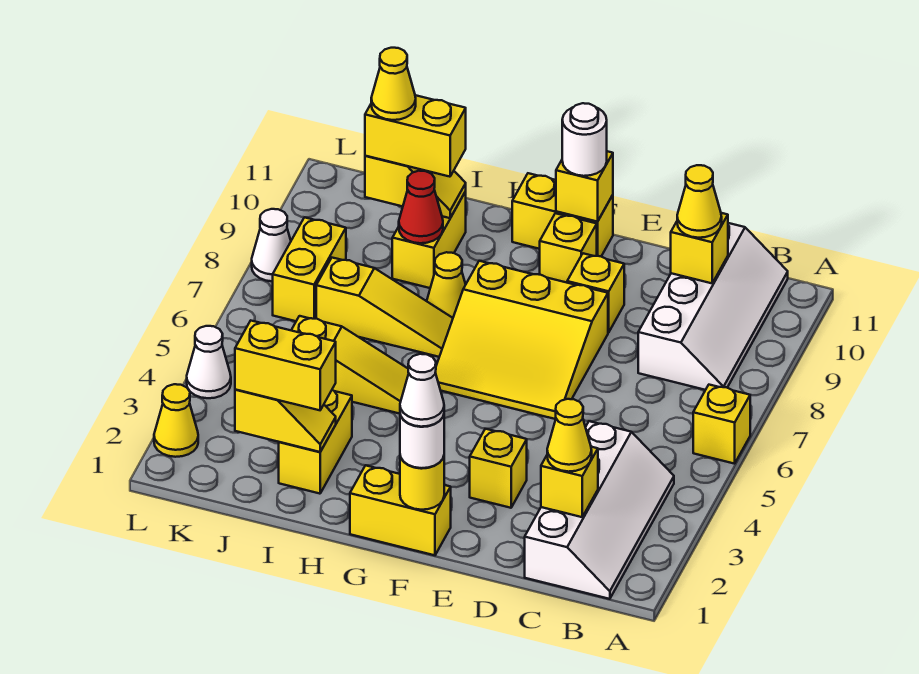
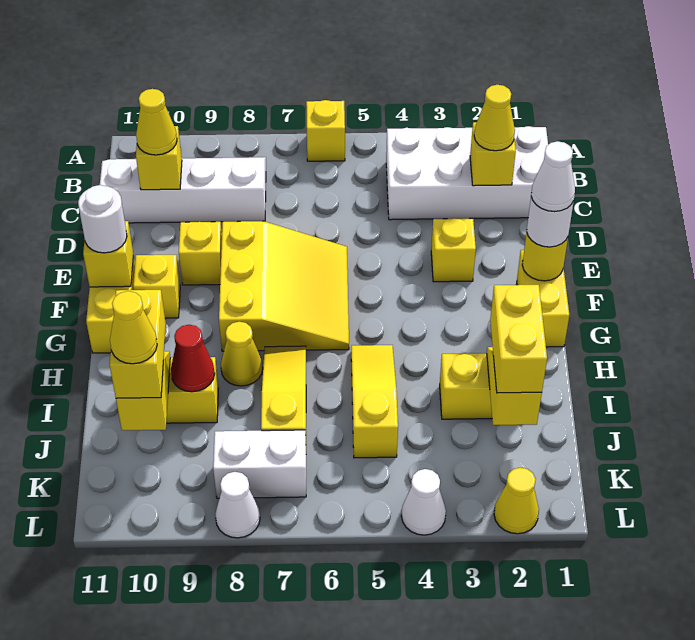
white slope B1:C4 level 1 top C -> white brick B1:C4 level 1
yellow brick K7:K8 level 1 -> white brick K7:K8 level 1

